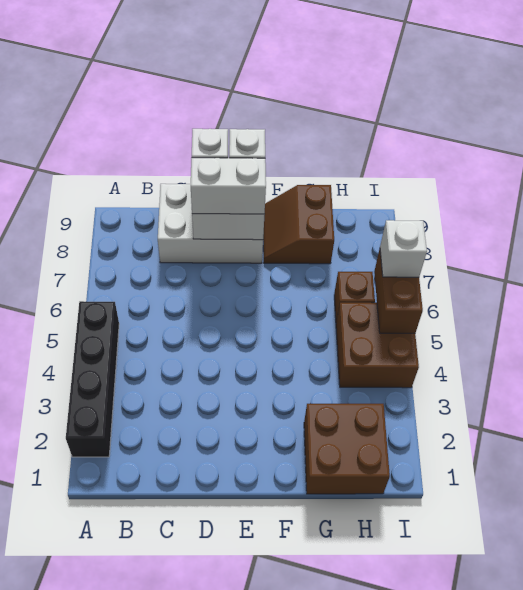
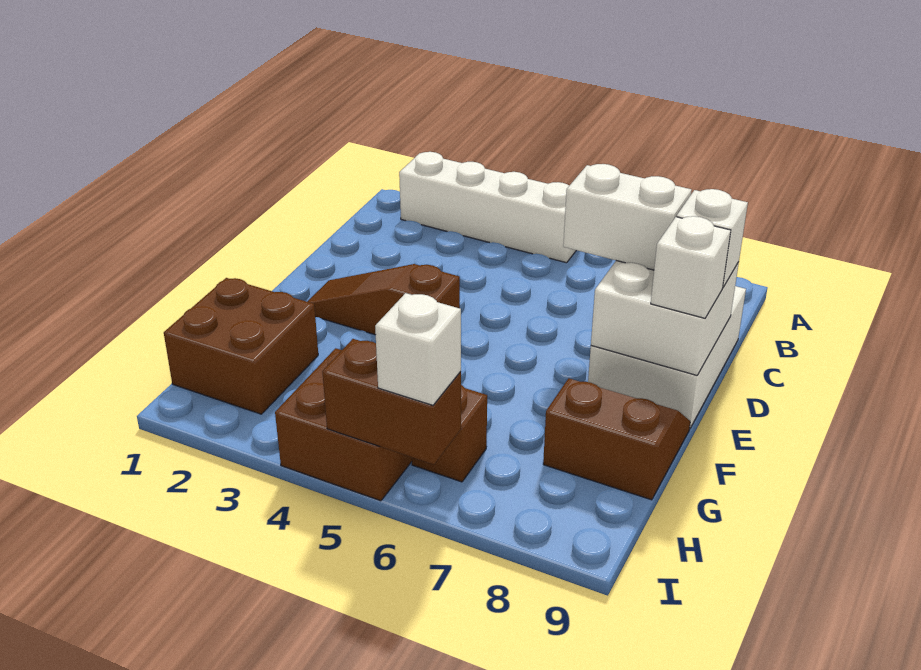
black brick A2:A5 level 1 -> white brick A2:A5 level 1
white brick D8:E8 level 3 -> white brick D7:D8 level 3
none -> brown slope E2:E4 level 1 top 4

